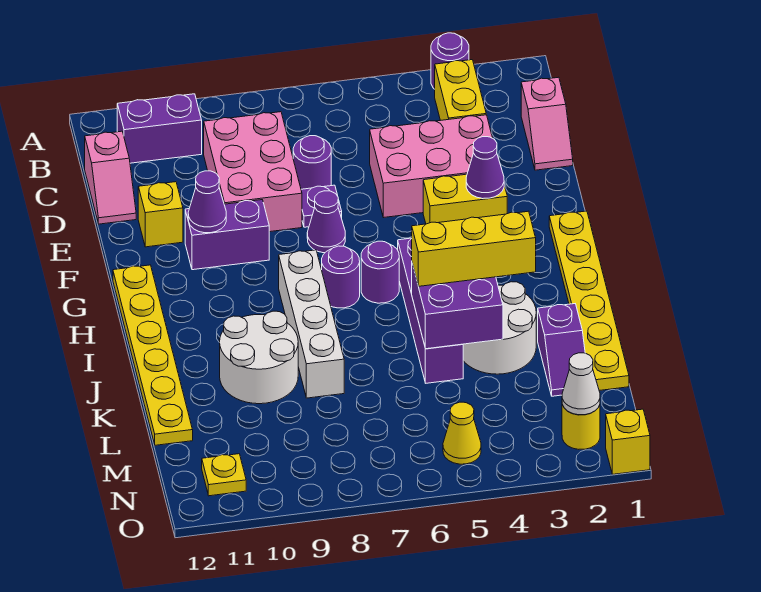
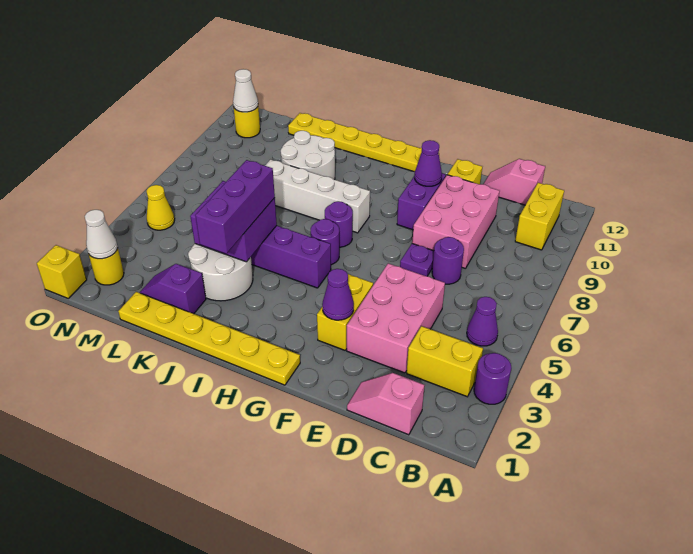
purple brick B10:B11 level 1 -> yellow brick B10:B11 level 1
pink brick C8:E9 level 1 -> pink brick D8:E10 level 1
purple cone F7 level 1 -> purple cone B5 level 1
yellow brick J3:J5 level 3 -> purple brick J3:J5 level 3
yellow plate N11 level 1 -> yellow round brick N11 level 1
none -> white cone N11 level 2

